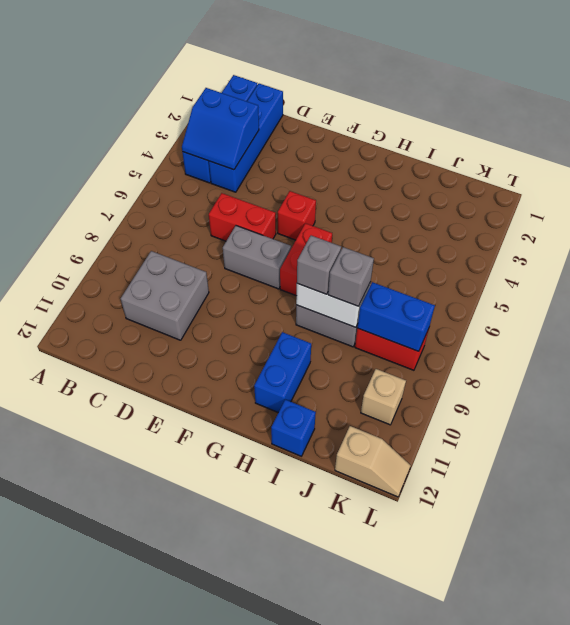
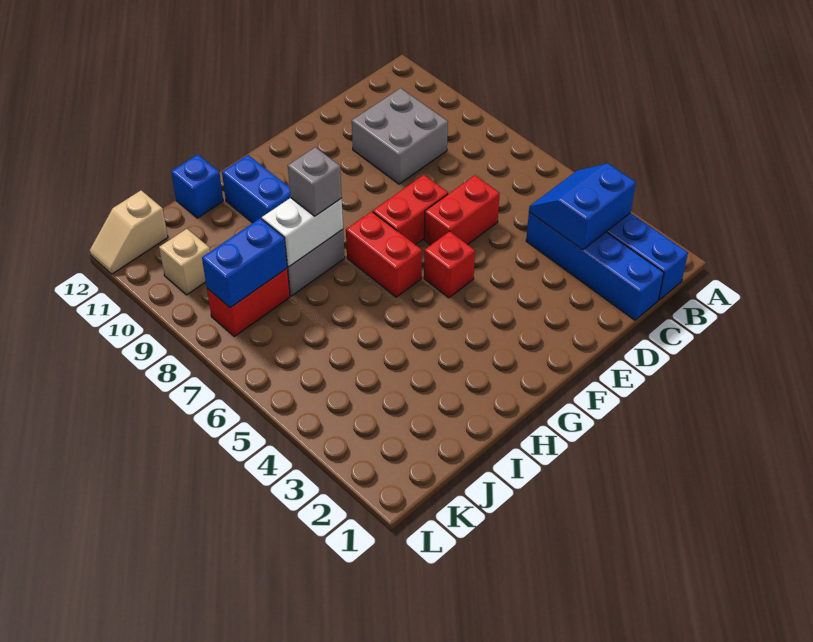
grey brick E7:F7 level 1 -> red brick E7:F7 level 1
grey brick I8 level 3 -> none

